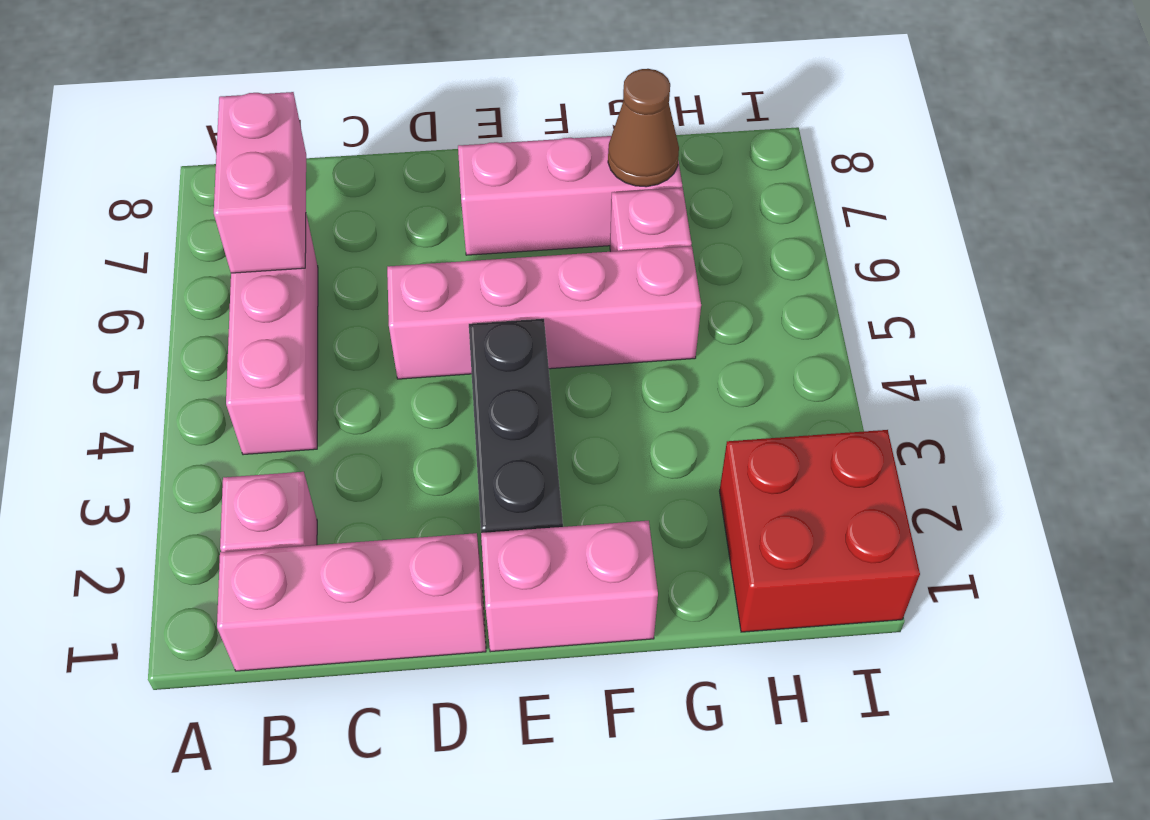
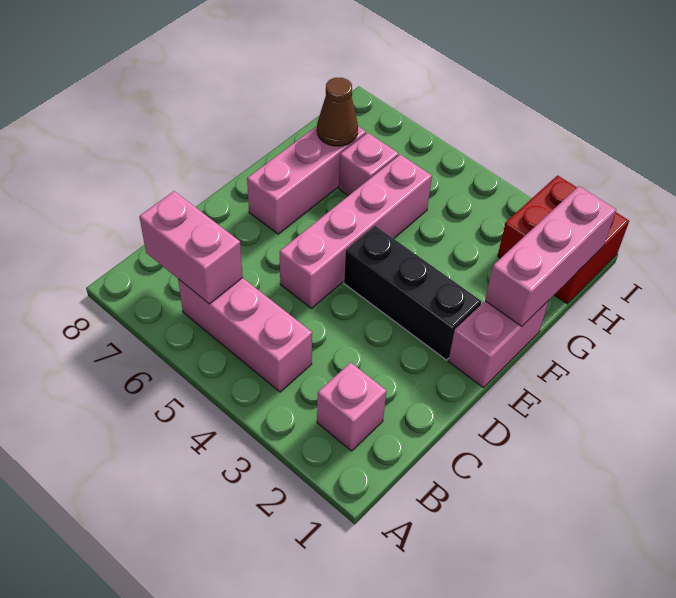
pink brick B1:D1 level 1 -> pink brick F1:H1 level 2

